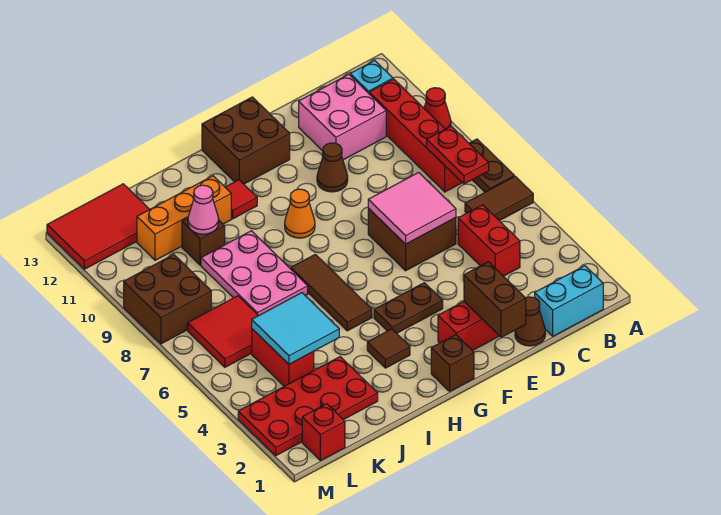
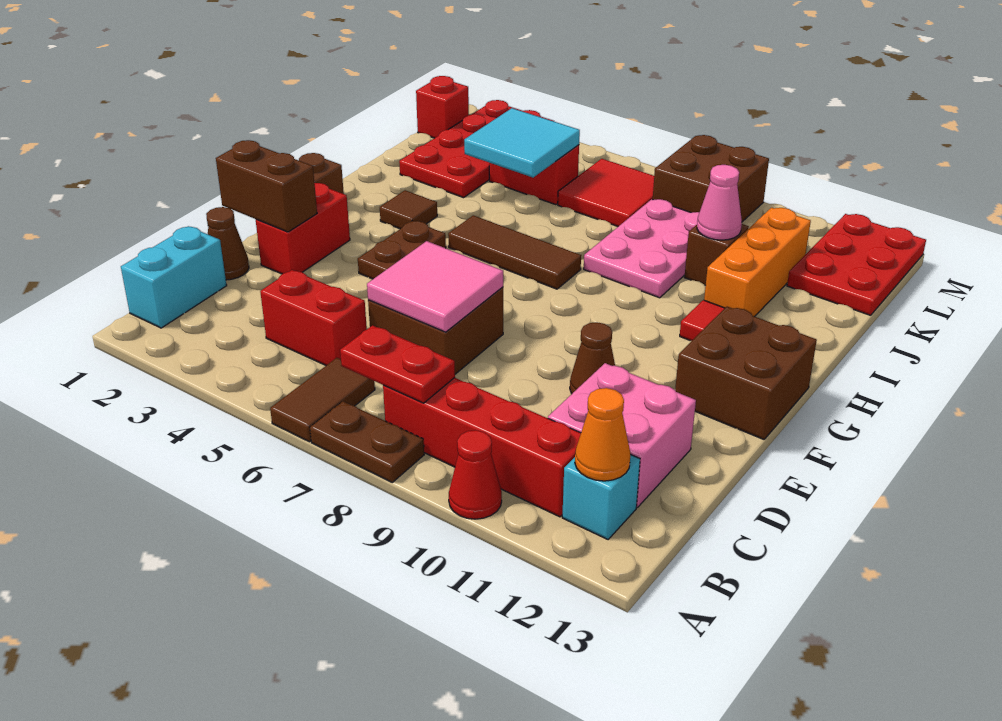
orange cone G9 level 1 -> orange cone B12 level 2
pink plate I7:J9 level 1 -> pink plate I8:K9 level 1
red tile K12:M13 level 1 -> red plate K12:M13 level 1

